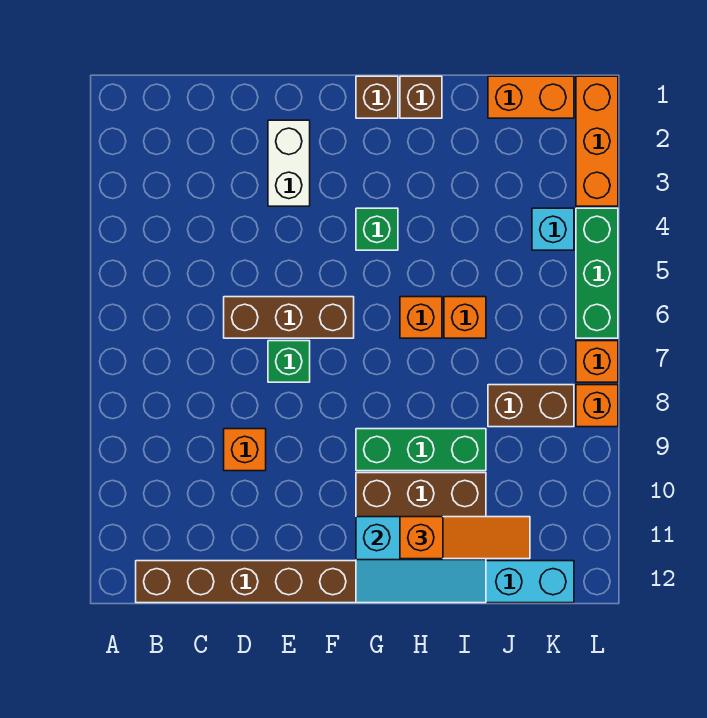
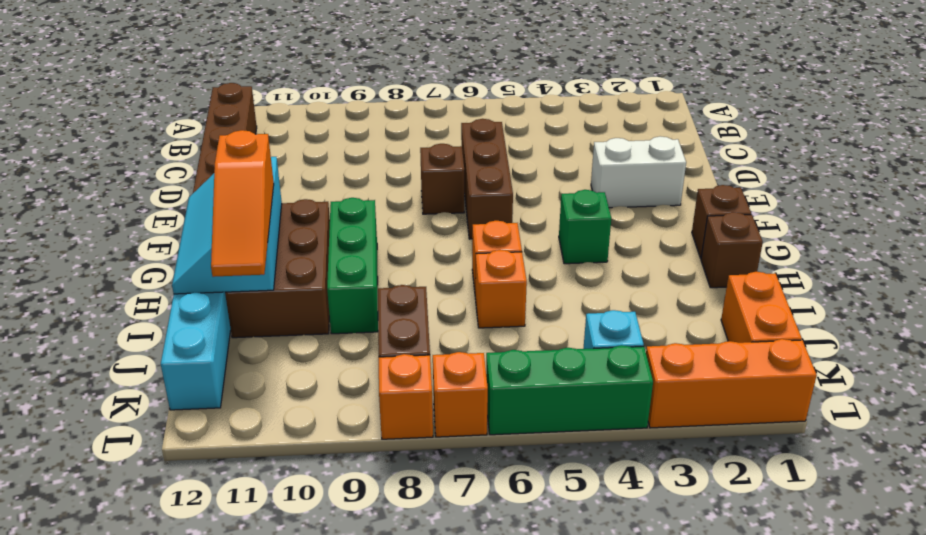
orange brick D9 level 1 -> none
green brick E7 level 1 -> brown brick E7 level 1

